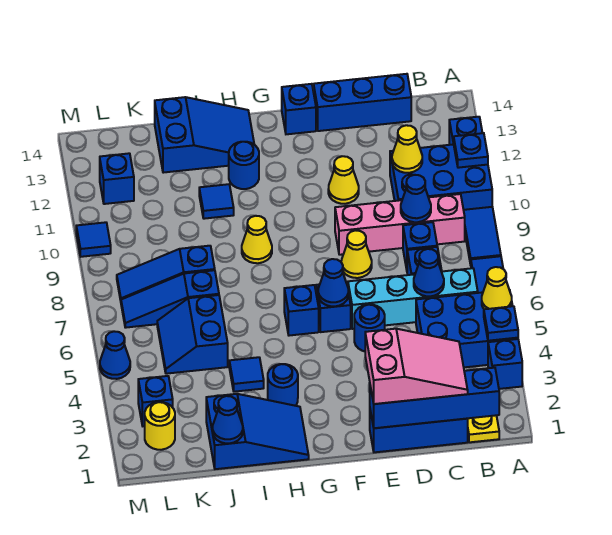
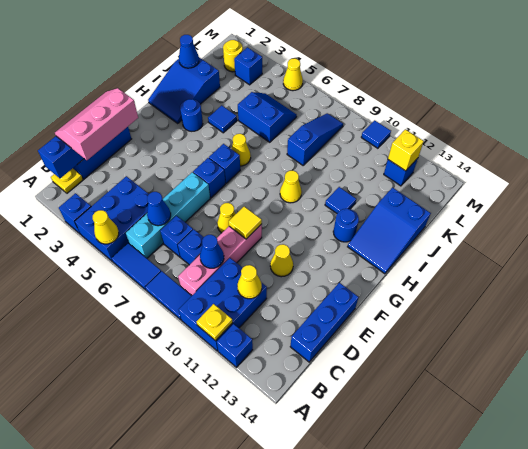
blue plate A4 level 2 -> none
blue plate A11 level 2 -> yellow plate A11 level 2
pink slope C1:E2 level 3 top E -> pink slope C1:E2 level 3 top 2
blue round brick E5 level 1 -> none
none -> yellow tile E9 level 2
blue cone F6 level 2 -> none
blue brick F14 level 1 -> none
none -> yellow cone H6 level 1
blue slope J7:L7 level 1 top J -> none
none -> yellow brick L12 level 2
blue cone M5 level 1 -> yellow cone M5 level 1

